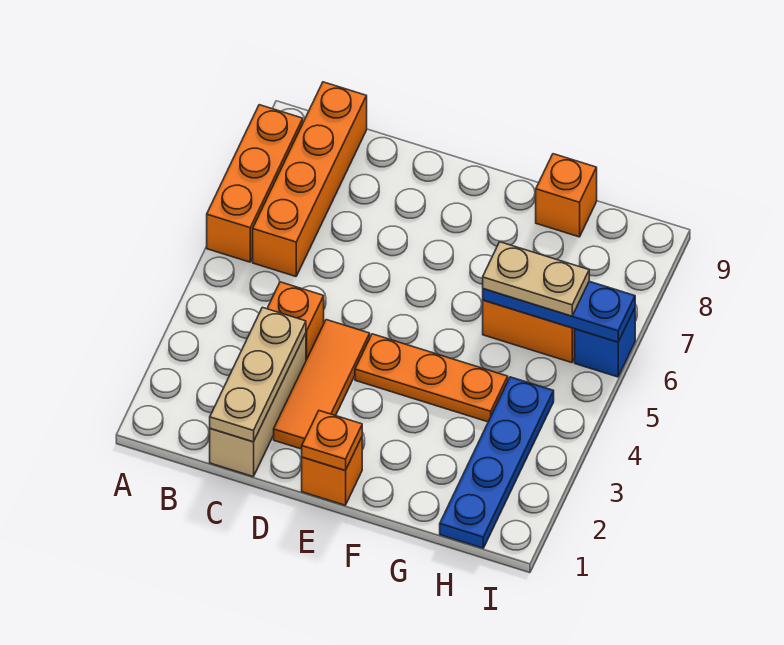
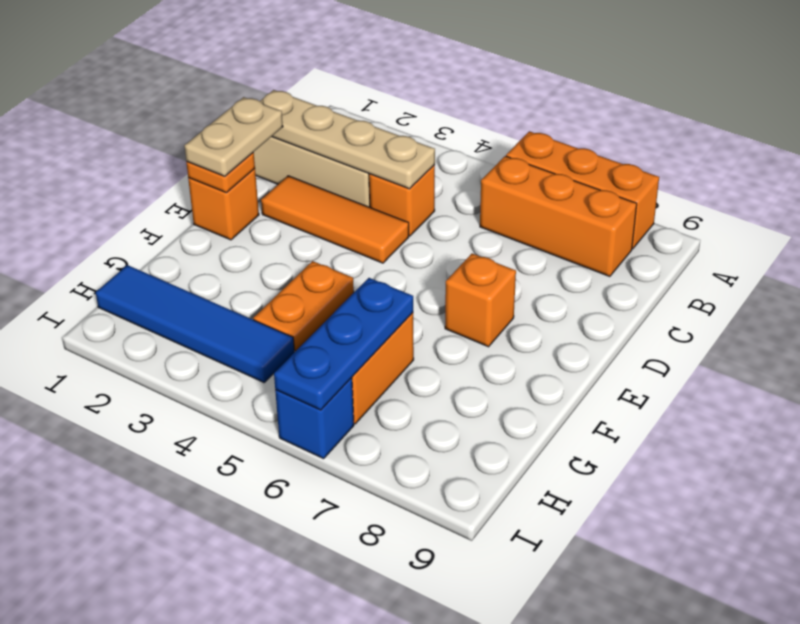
orange brick B6:B9 level 1 -> orange brick B6:B8 level 1
tan plate C1:C3 level 2 -> tan plate C1:C4 level 2
orange plate E4:G4 level 1 -> orange plate F4:G4 level 1
tan plate G6:H6 level 3 -> tan plate D1:E1 level 3
orange brick G9 level 1 -> orange brick E7 level 1
blue plate H1:H4 level 1 -> blue tile H1:H4 level 1

